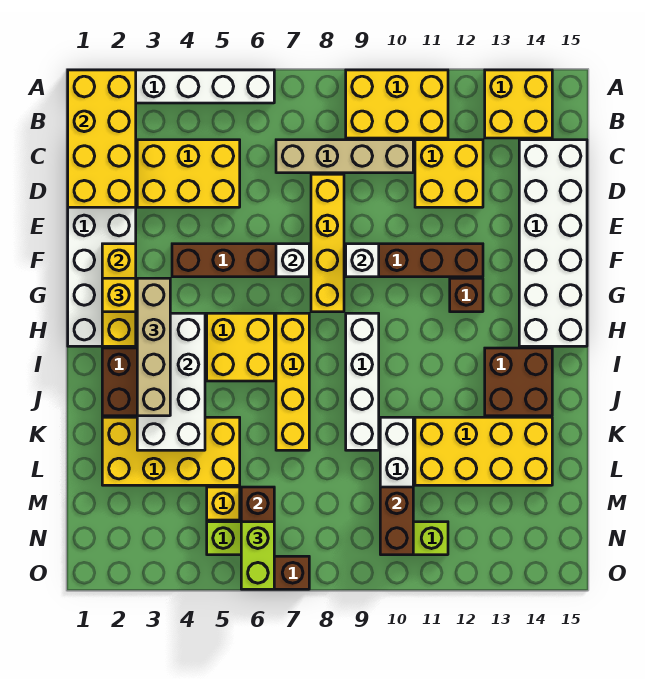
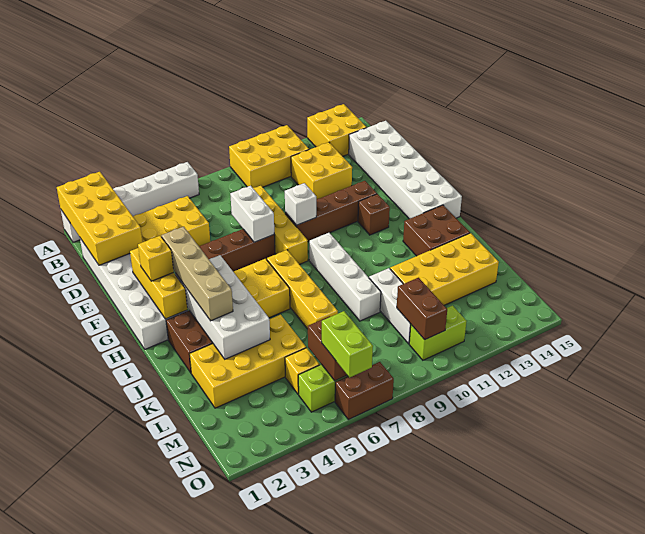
tan brick C7:C10 level 1 -> none
white brick F7 level 2 -> white brick E7:F7 level 2

